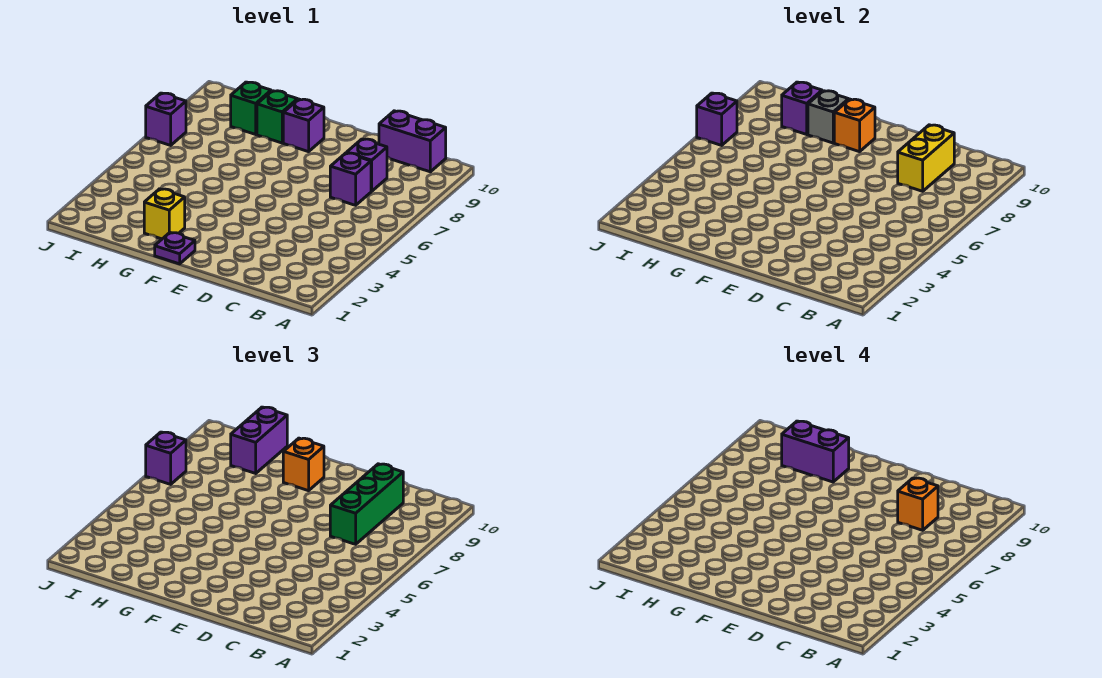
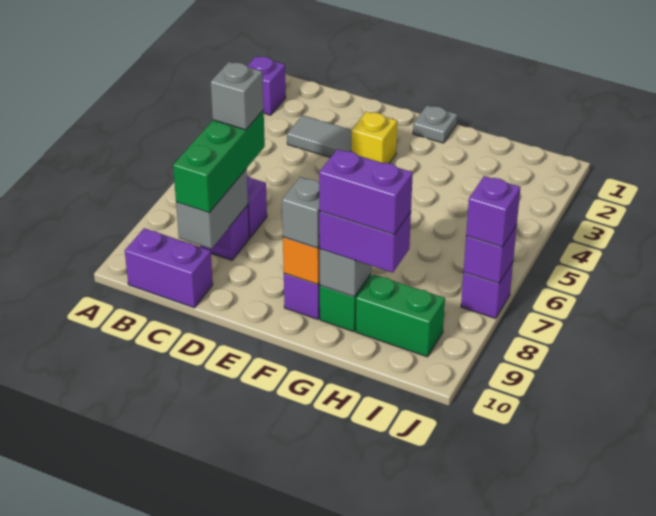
none -> grey tile C3:D3 level 1
none -> grey brick C7 level 4
yellow brick C8:C9 level 2 -> grey brick C8:C9 level 2
orange brick C8 level 4 -> none
purple plate F1 level 1 -> grey plate F1 level 1
orange brick F9 level 3 -> grey brick F9 level 3
yellow brick G2 level 1 -> yellow brick E3 level 1
green brick H9 level 1 -> green brick H9:I9 level 1
purple brick H9 level 2 -> purple brick A2 level 1
purple brick H9:H10 level 3 -> purple brick G9:H9 level 3

